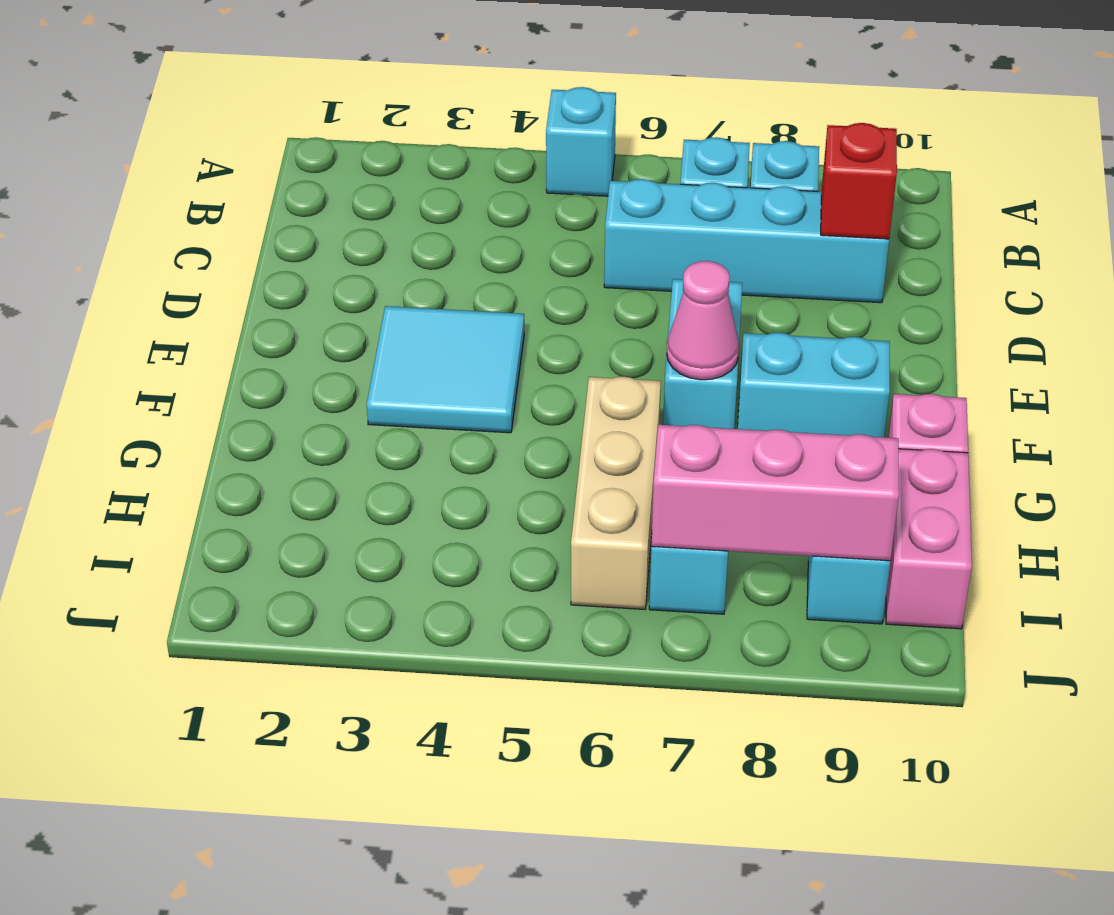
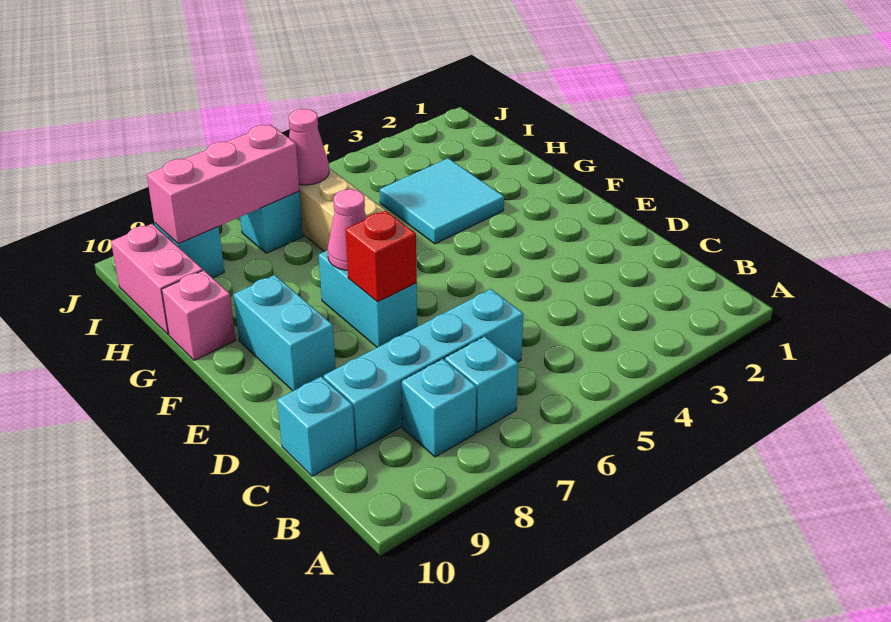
cyan brick A5 level 1 -> cyan brick C10 level 1
red brick C9 level 2 -> red brick E7 level 2
cyan tile E3:F4 level 1 -> cyan tile G3:H4 level 1
cyan brick F8:F9 level 1 -> cyan brick E9:F9 level 1
none -> pink cone I6 level 2

